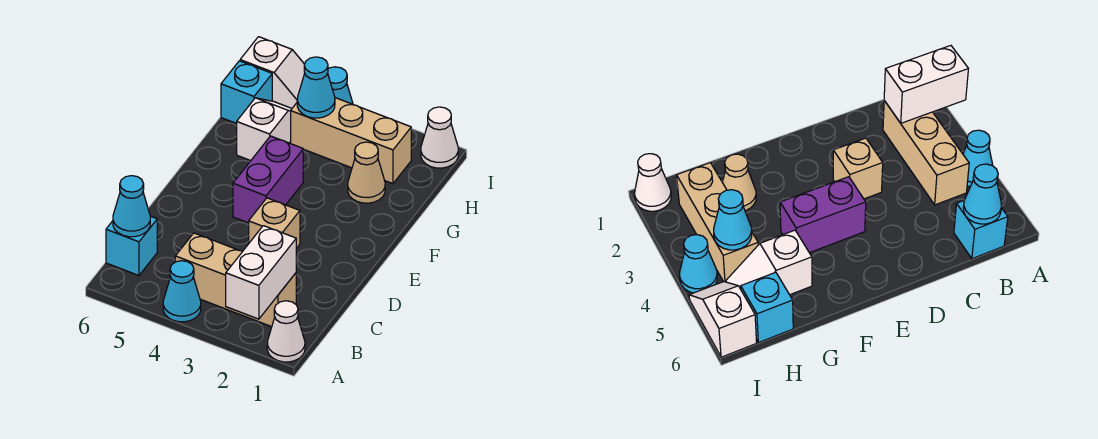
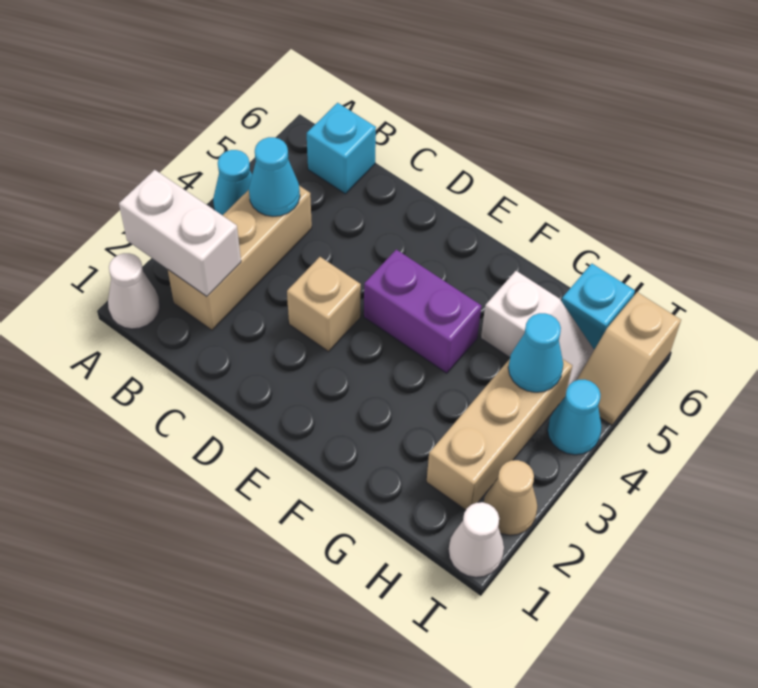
cyan cone B6 level 2 -> cyan cone B4 level 2
tan cone G2 level 1 -> tan cone I2 level 1
white slope I5:I6 level 1 top 6 -> tan slope I5:I6 level 1 top 6

